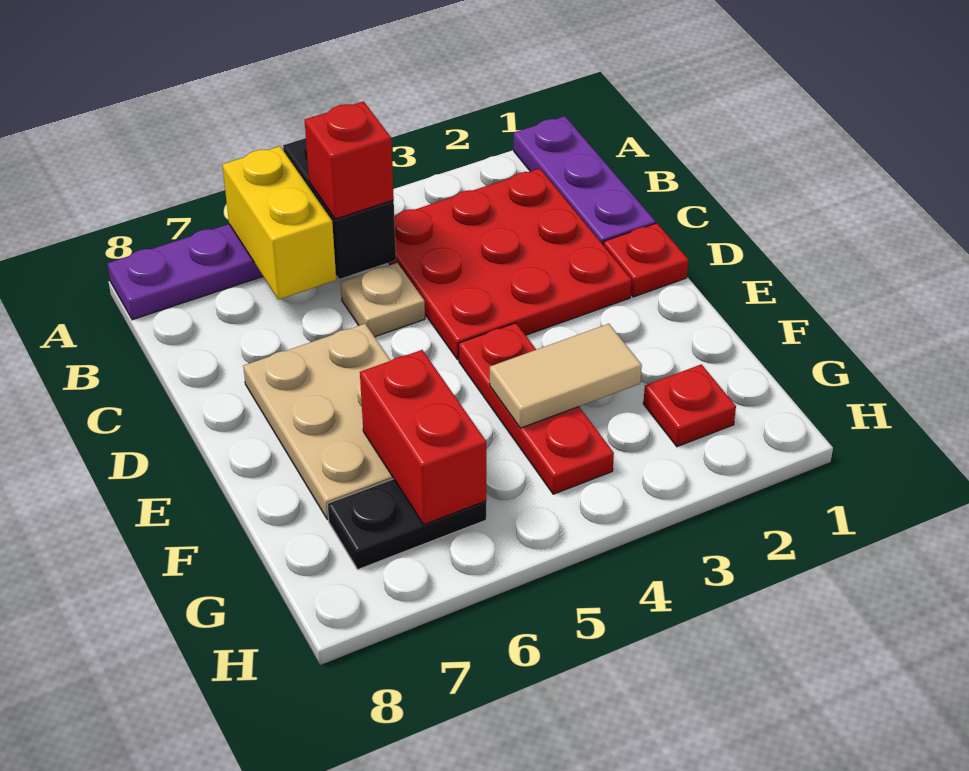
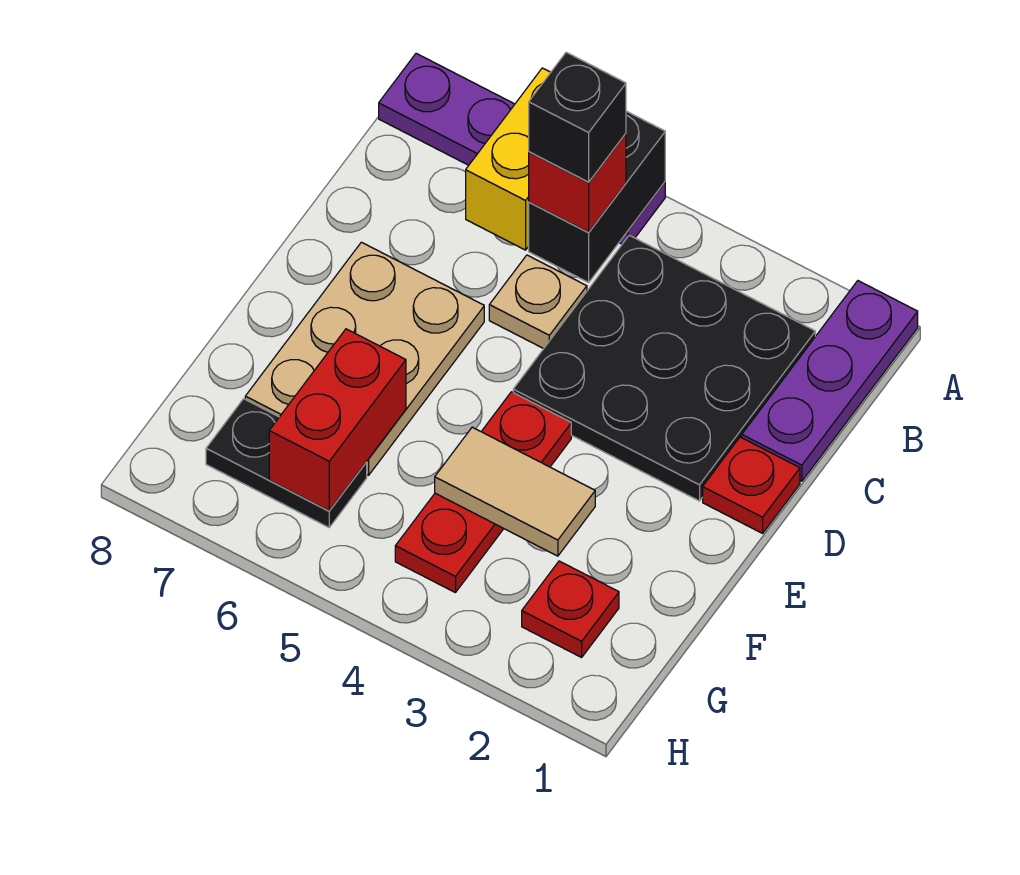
red plate B2:D4 level 1 -> black plate B2:D4 level 1
none -> black brick B5 level 4

